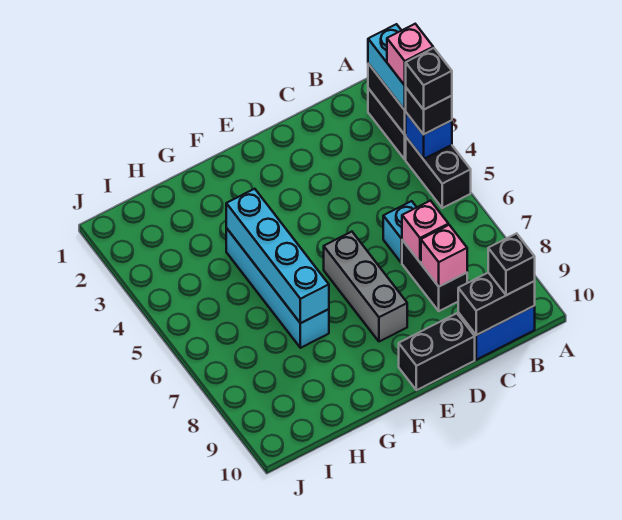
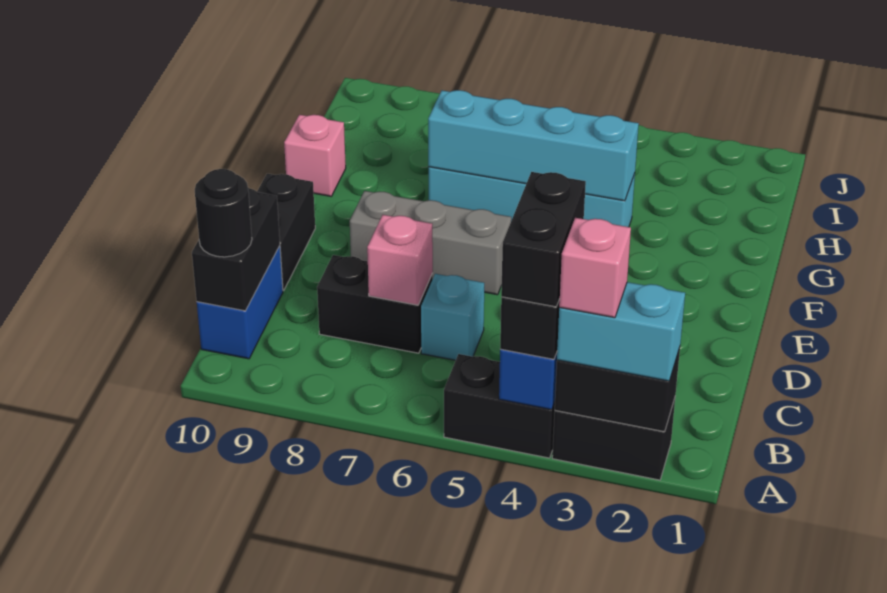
black brick A4 level 4 -> black brick A4:B4 level 4
black brick B10 level 3 -> black round brick B10 level 3
pink brick C8 level 2 -> pink brick G10 level 1

